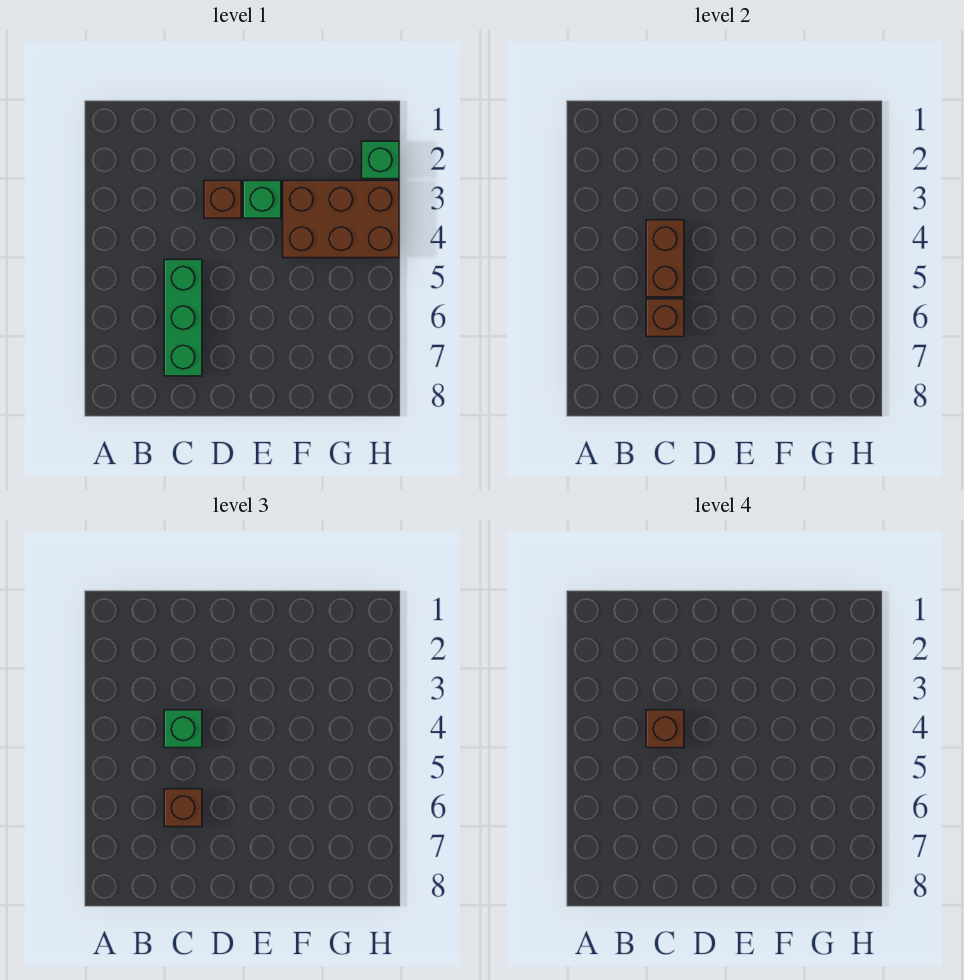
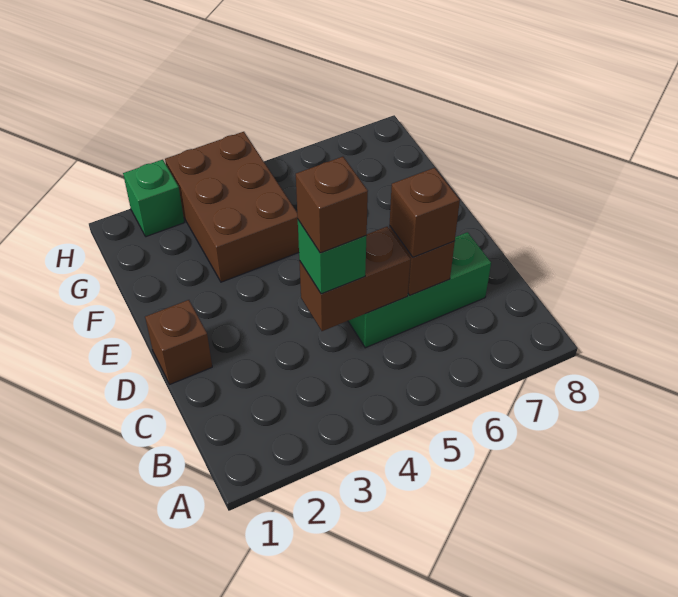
brown brick D3 level 1 -> brown brick D1 level 1
green brick E3 level 1 -> none

